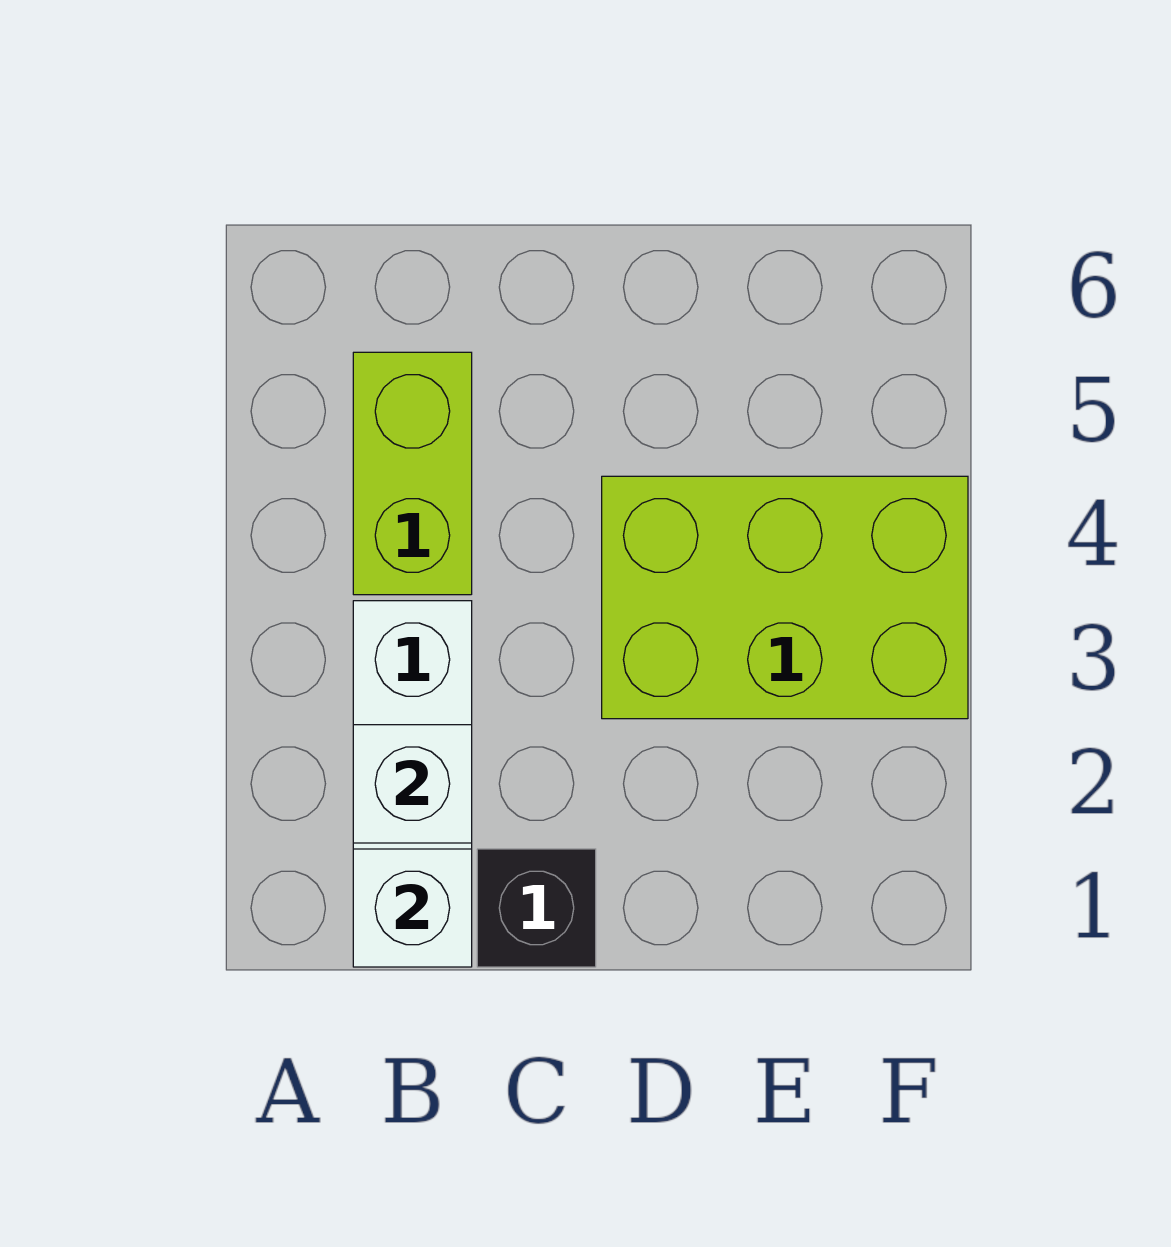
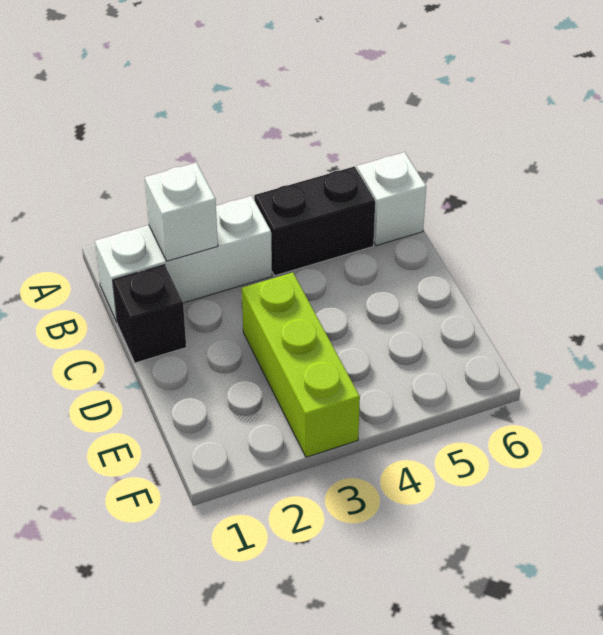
white brick B1 level 2 -> white brick B6 level 1
lime brick B4:B5 level 1 -> black brick B4:B5 level 1
lime brick D3:F4 level 1 -> lime brick D3:F3 level 1

